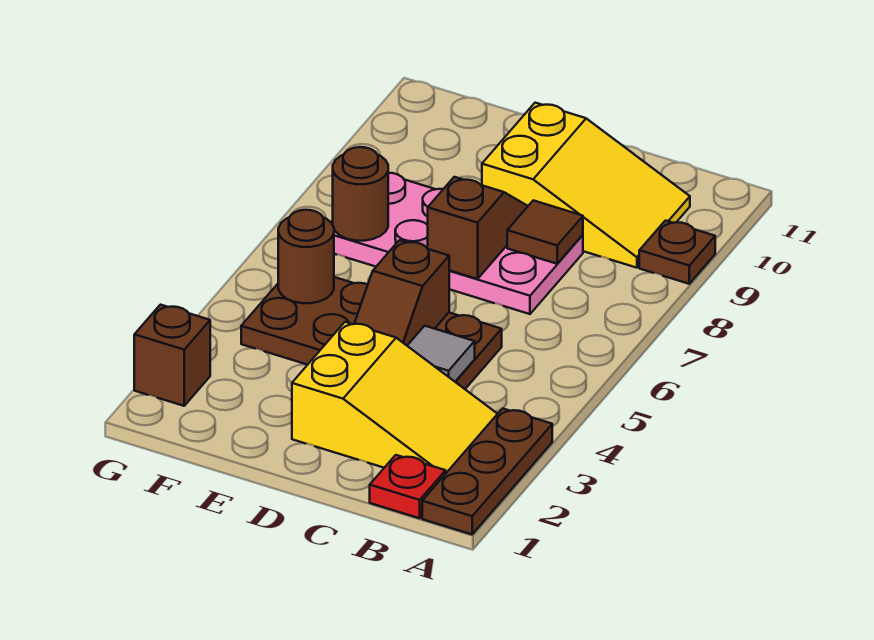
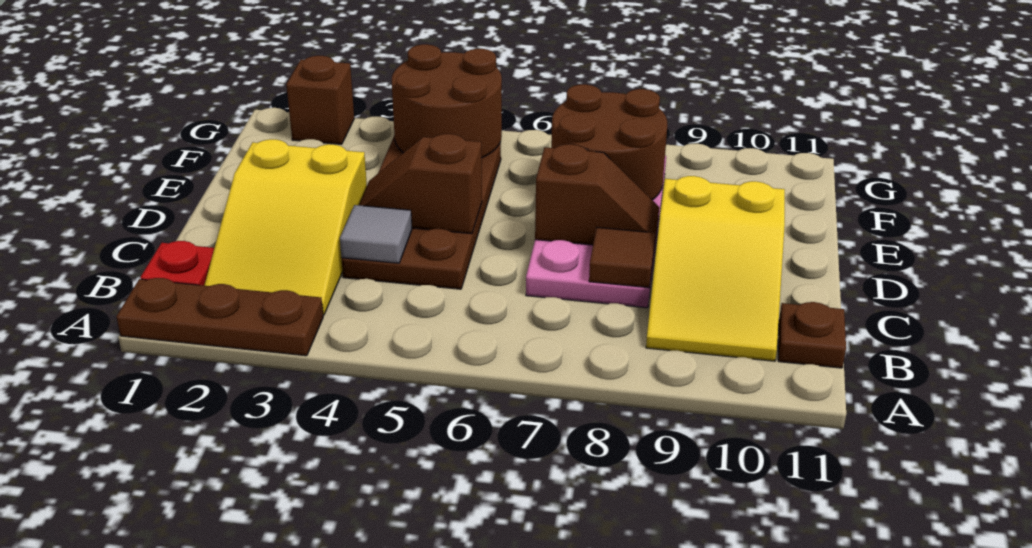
brown plate A9 level 1 -> brown plate B11 level 1
brown round brick F5 level 2 -> brown round brick F4:G5 level 2
brown round brick F7 level 2 -> brown round brick E7:F8 level 2

